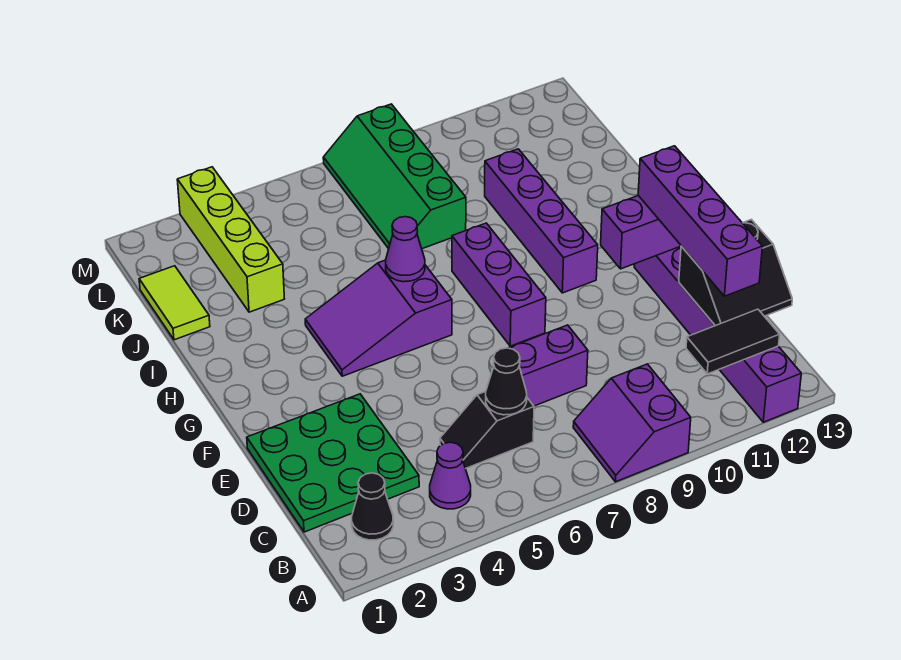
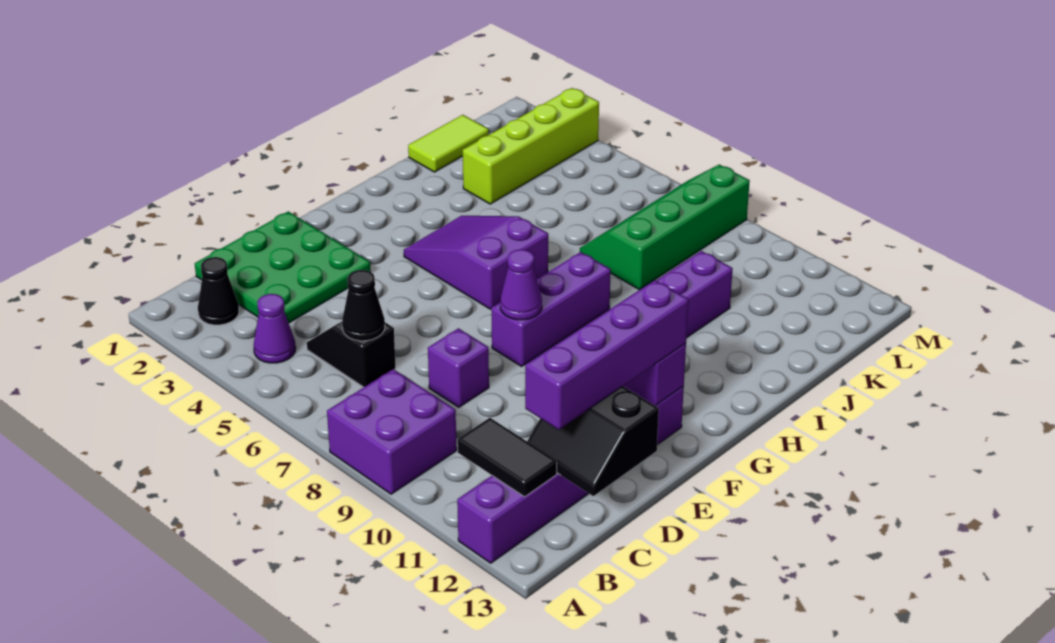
purple slope A8:B9 level 1 top 9 -> purple brick A8:B9 level 1
purple brick D7:D8 level 1 -> purple brick D8 level 1
purple cone H6 level 2 -> purple cone F8 level 2

